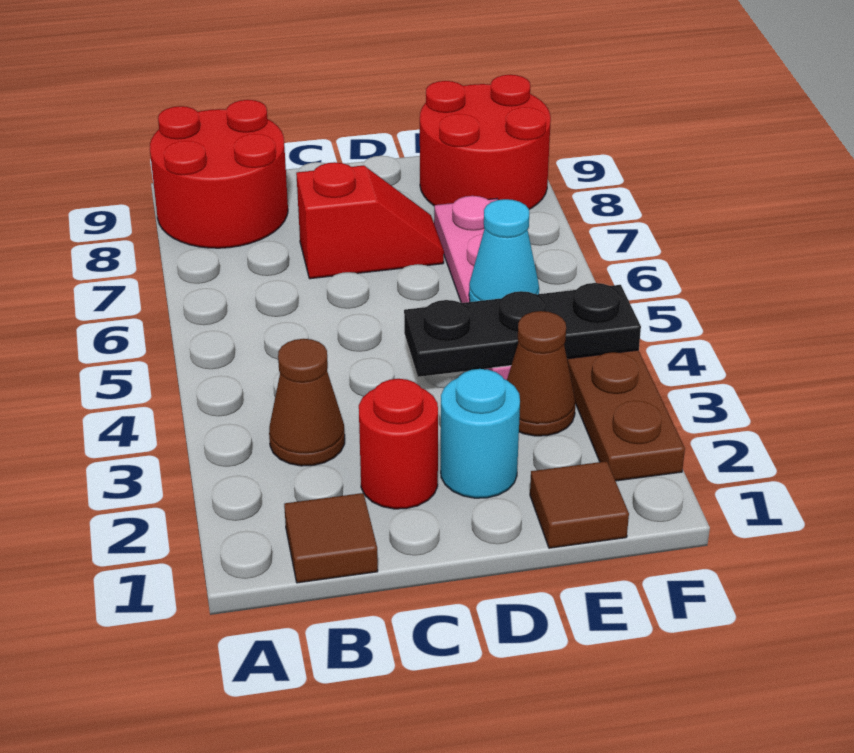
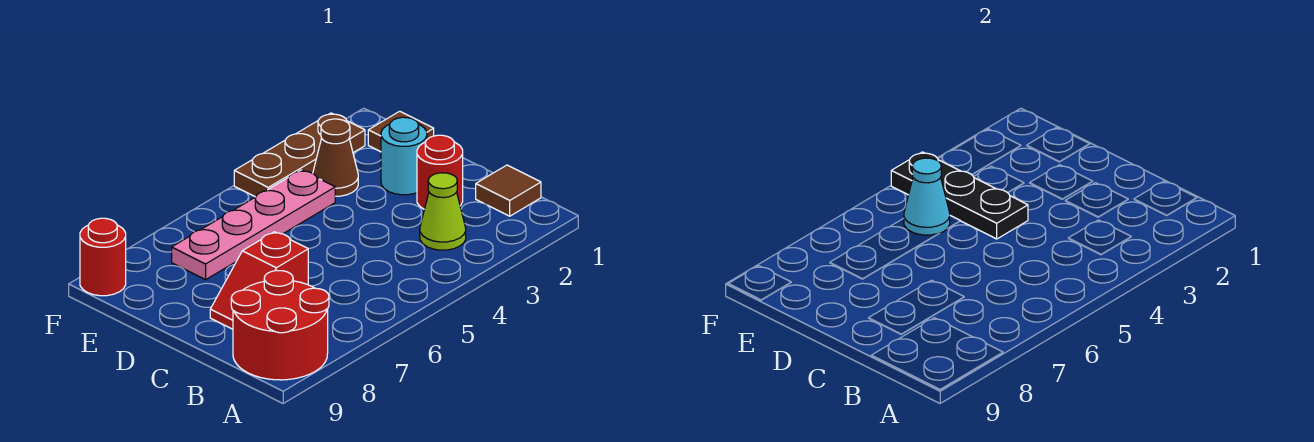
brown cone B3 level 1 -> lime cone B3 level 1
red slope C7:D7 level 1 top C -> red slope C7:C8 level 1 top 7
red round brick E8:F9 level 1 -> red round brick F9 level 1

